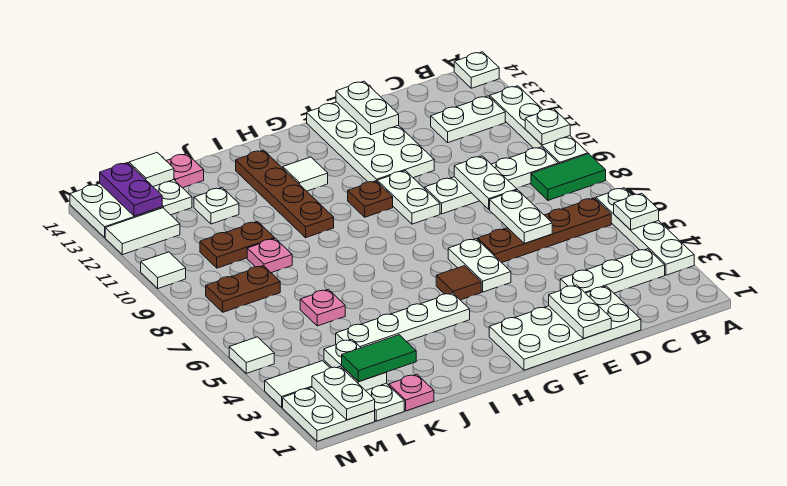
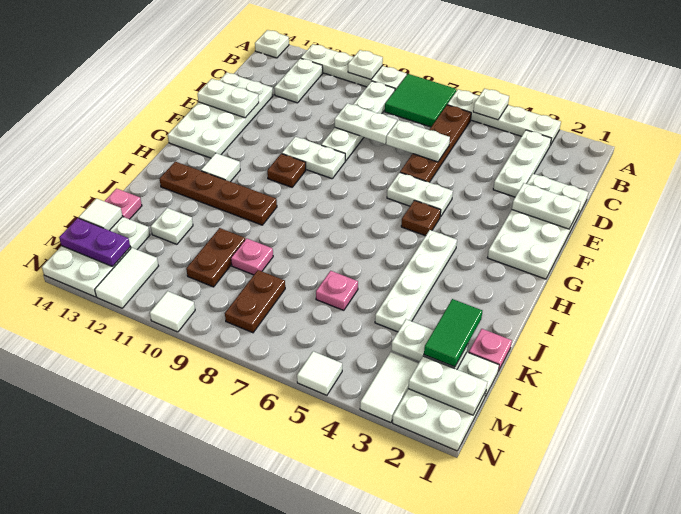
green tile A8:B8 level 1 -> green tile A7:B8 level 1
white plate E11:F14 level 1 -> white plate D13:G14 level 1
brown tile G5 level 1 -> brown plate G5 level 1

